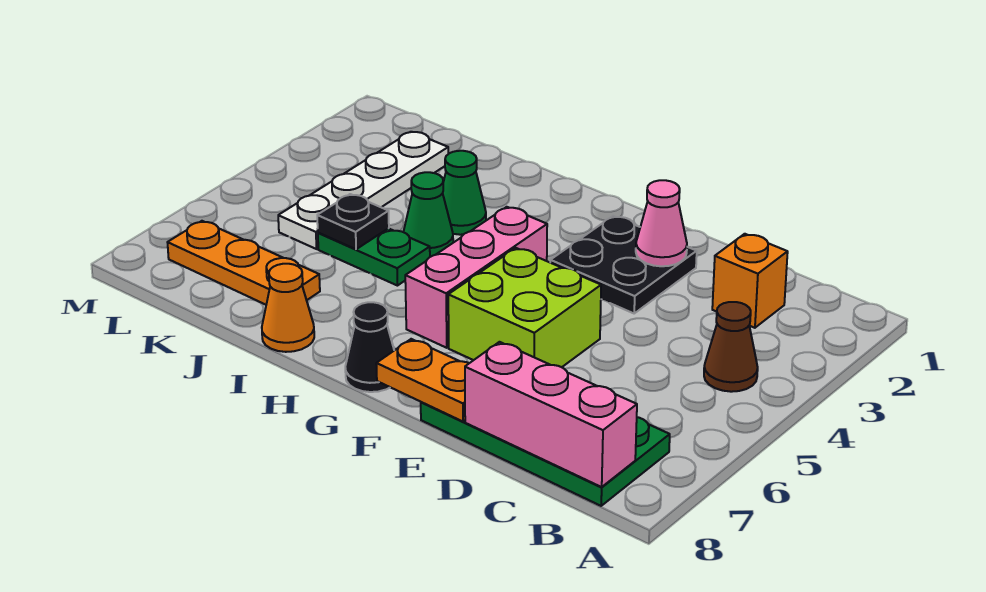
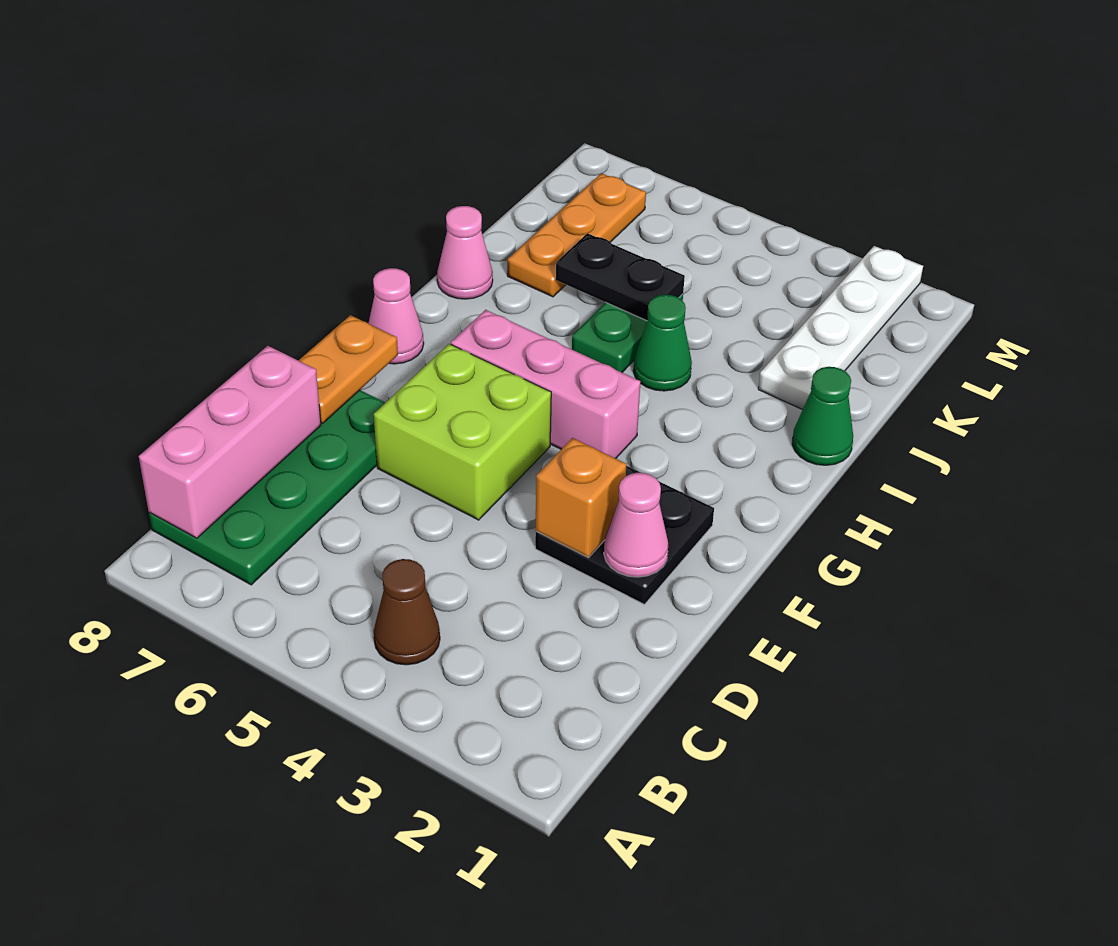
orange brick C2 level 1 -> orange brick E3 level 2
black cone G8 level 1 -> pink cone G8 level 1
green cone I3 level 1 -> green cone I1 level 1
orange cone I8 level 1 -> pink cone I8 level 1
black plate J5 level 2 -> black plate J5:J6 level 2
white plate K2:K5 level 1 -> white plate J2:M2 level 1

